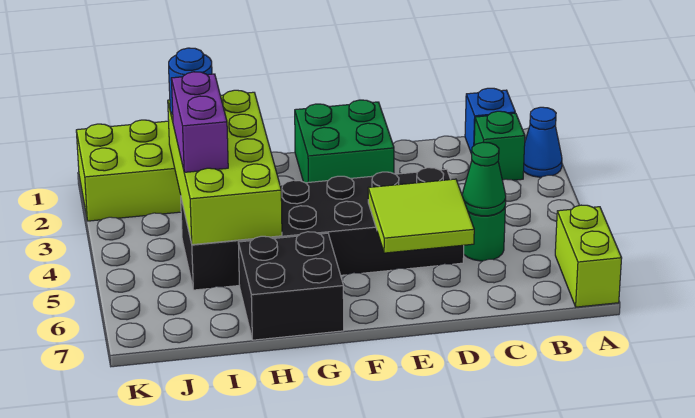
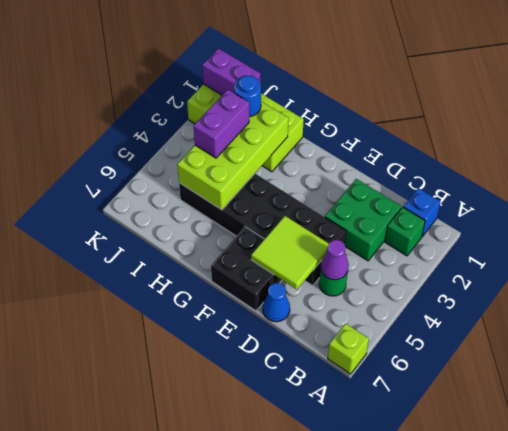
blue cone A2 level 1 -> blue cone D7 level 1
lime brick A6:A7 level 1 -> lime brick A7 level 1
green cone C5 level 2 -> purple cone C5 level 2
green brick E1:F2 level 1 -> green brick C2:D3 level 1
black brick G6:H7 level 1 -> black brick E6:F7 level 1
none -> purple brick J1:K1 level 2

